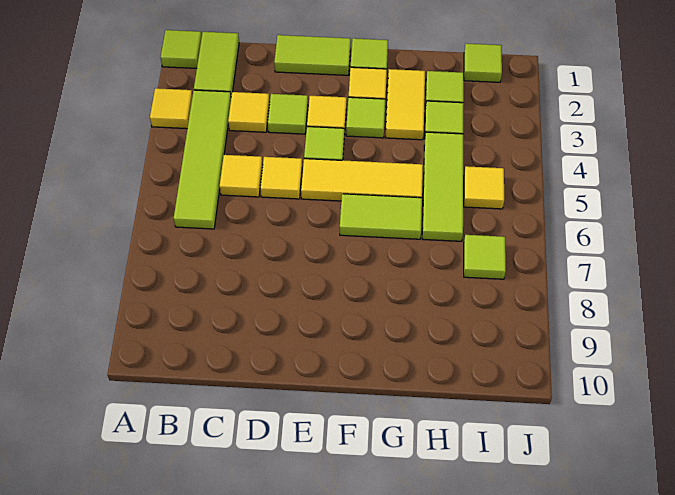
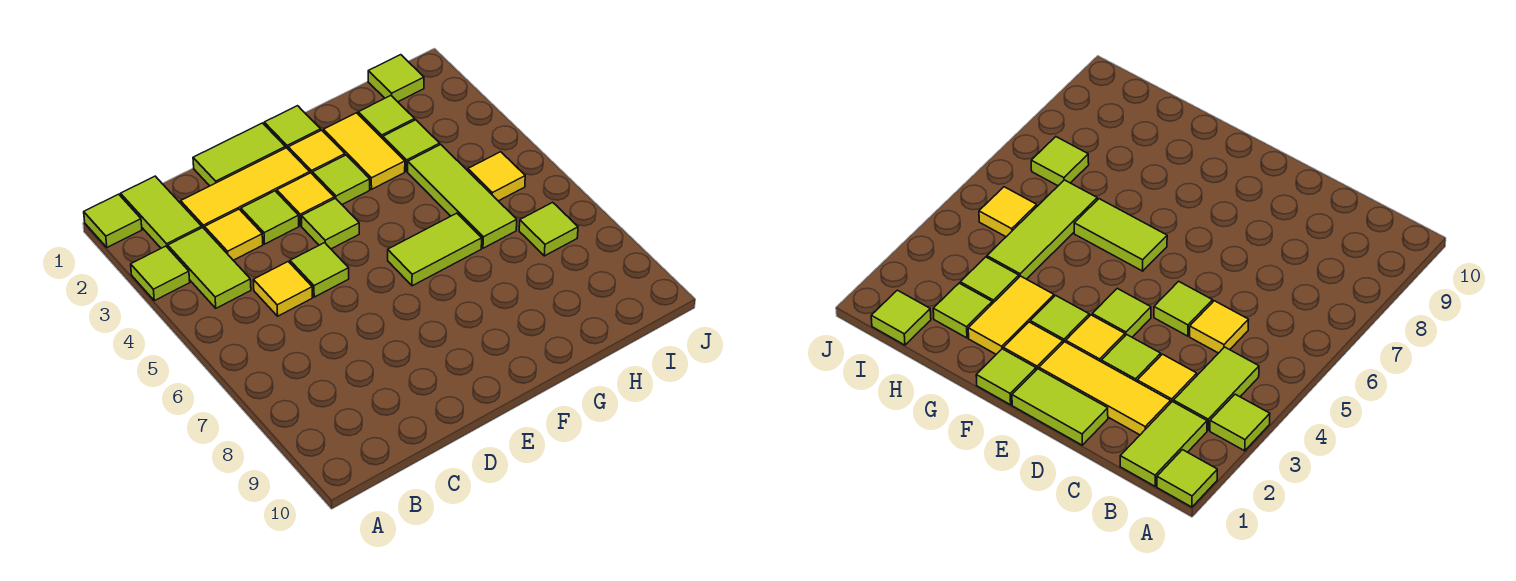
yellow tile A3 level 1 -> lime tile A3 level 1
lime tile B3:B6 level 1 -> lime tile B3:B4 level 1
yellow tile D5 level 1 -> lime tile D5 level 1
yellow tile E5:G5 level 1 -> yellow tile C2:E2 level 1

